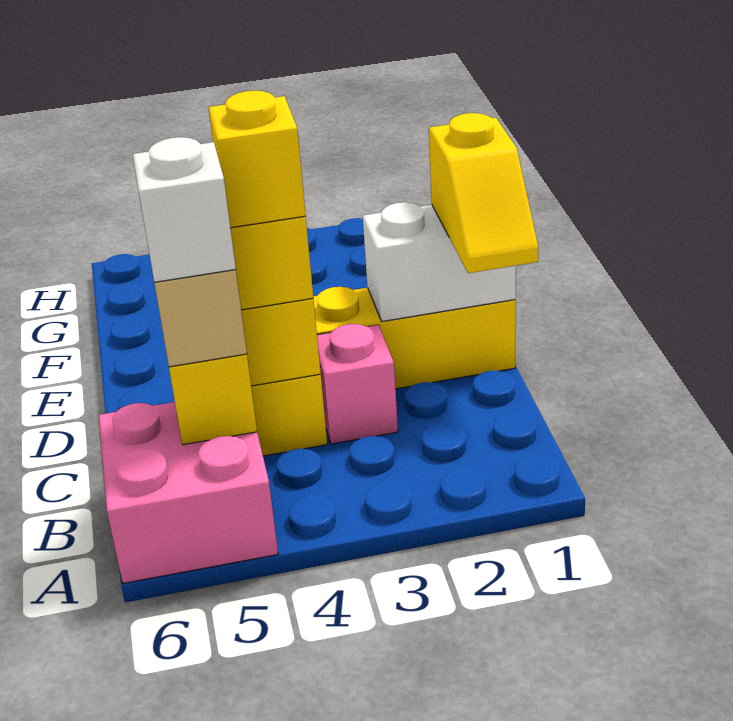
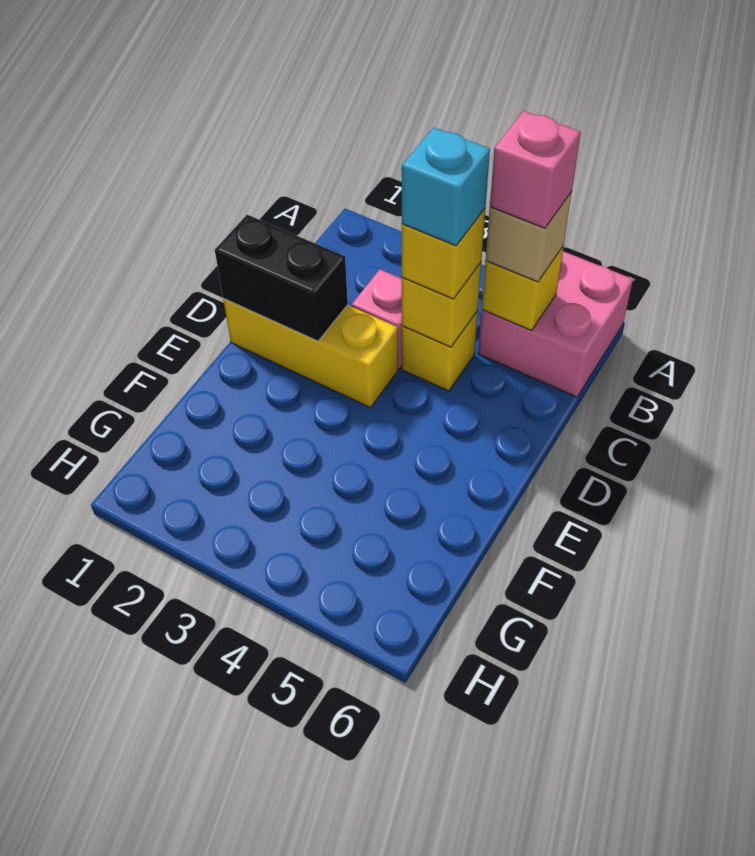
white brick B5 level 4 -> pink brick B5 level 4
yellow slope C1:D1 level 3 top D -> none
yellow brick C4 level 4 -> cyan brick C4 level 4
white brick D1:D2 level 2 -> black brick D1:D2 level 2

